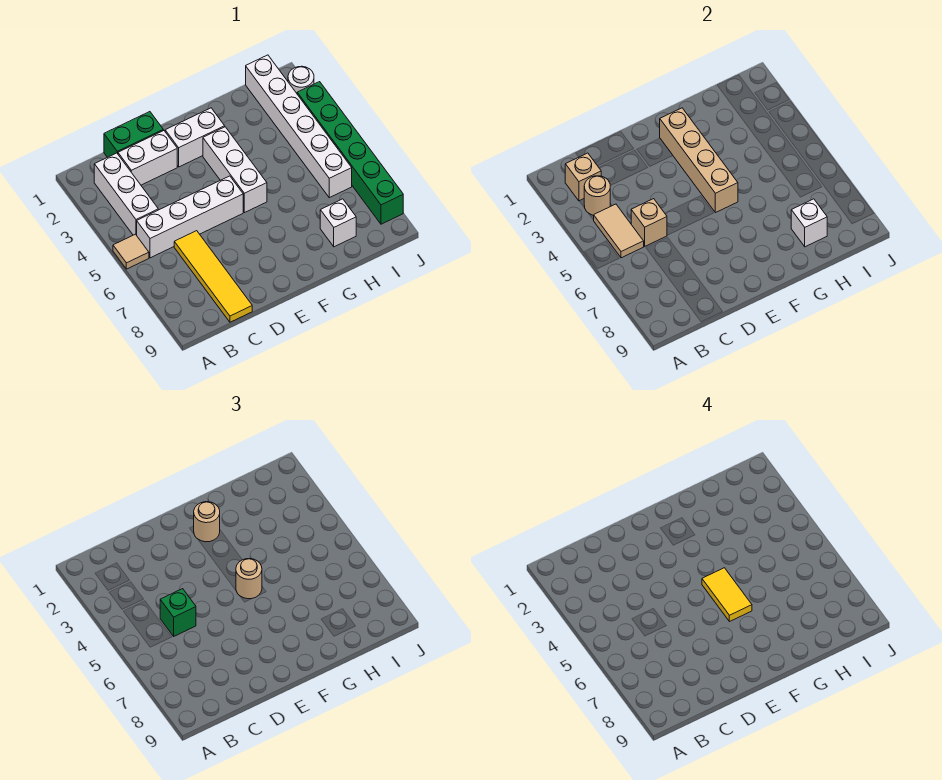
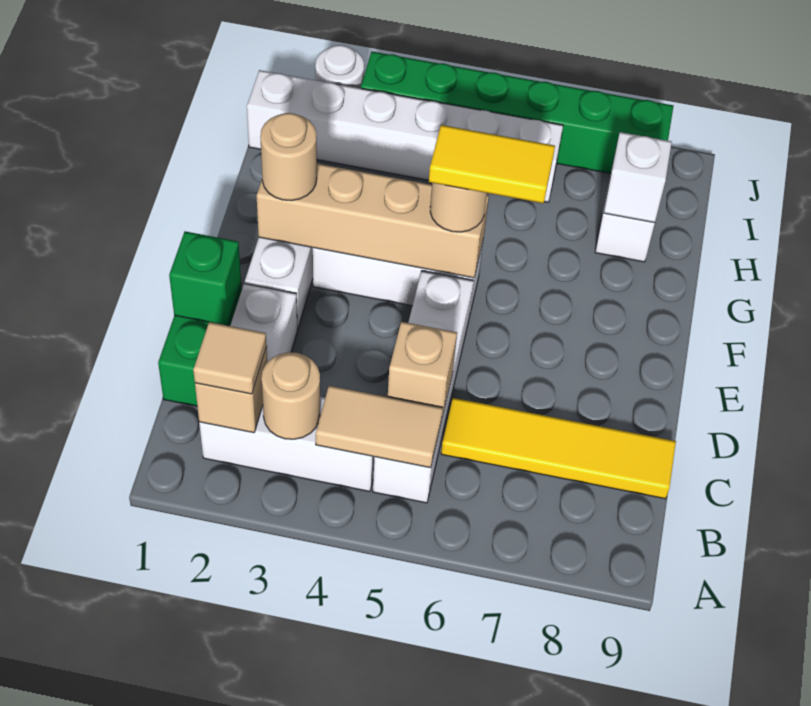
tan tile A5 level 1 -> tan tile B2 level 3
green brick C5 level 3 -> green brick D1 level 2

